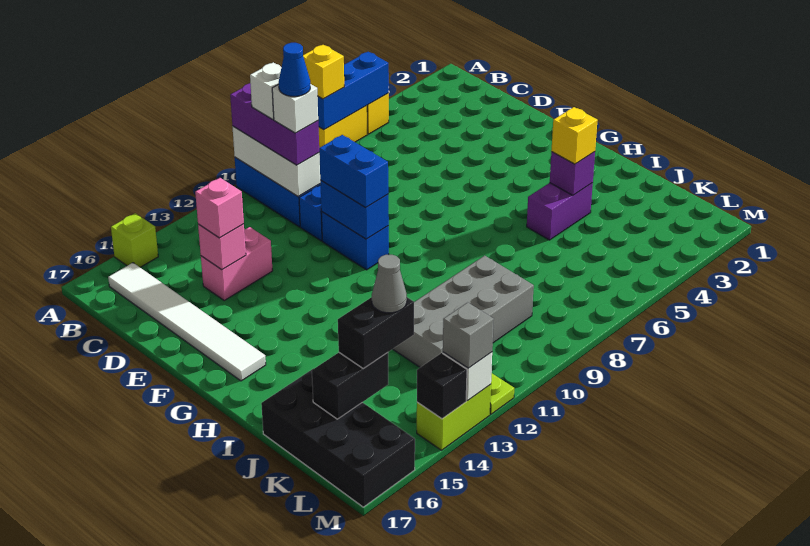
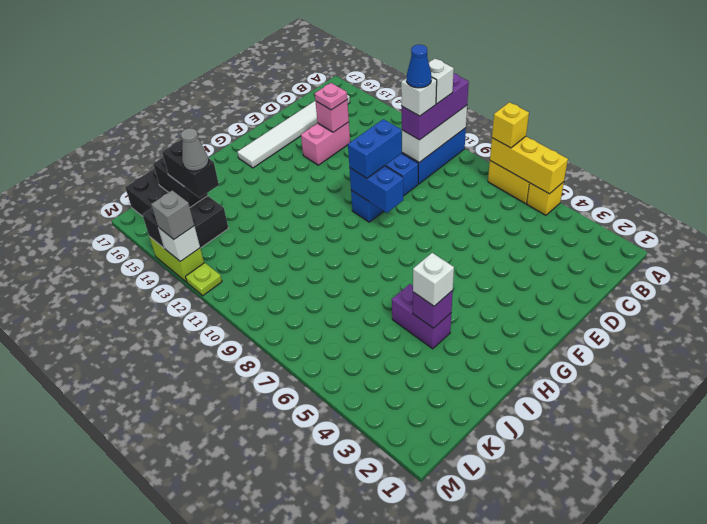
blue brick A5:A7 level 2 -> yellow brick A5:A7 level 2
lime brick A15 level 1 -> none
pink brick D13:D14 level 1 -> pink brick D14:E14 level 1
pink brick D14 level 3 -> pink plate D14 level 3
blue brick E10:F10 level 2 -> blue brick F9:F10 level 2
yellow brick I4 level 3 -> white brick I4 level 3
grey brick J9:K12 level 1 -> none
black brick J16:M17 level 1 -> black brick K14:L17 level 1

